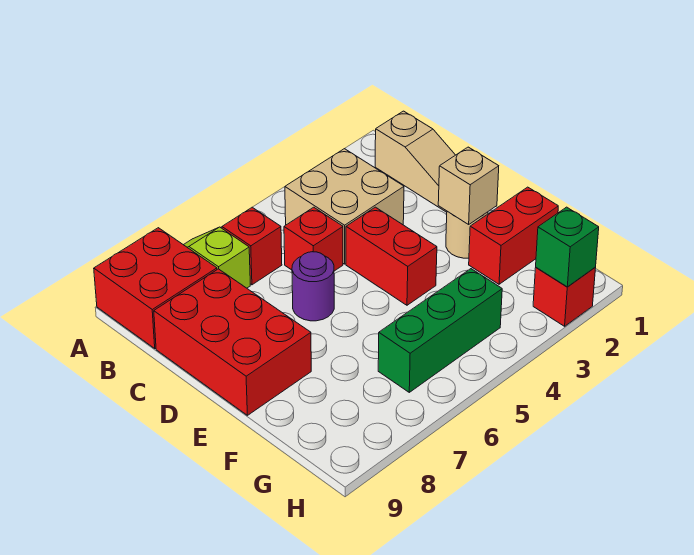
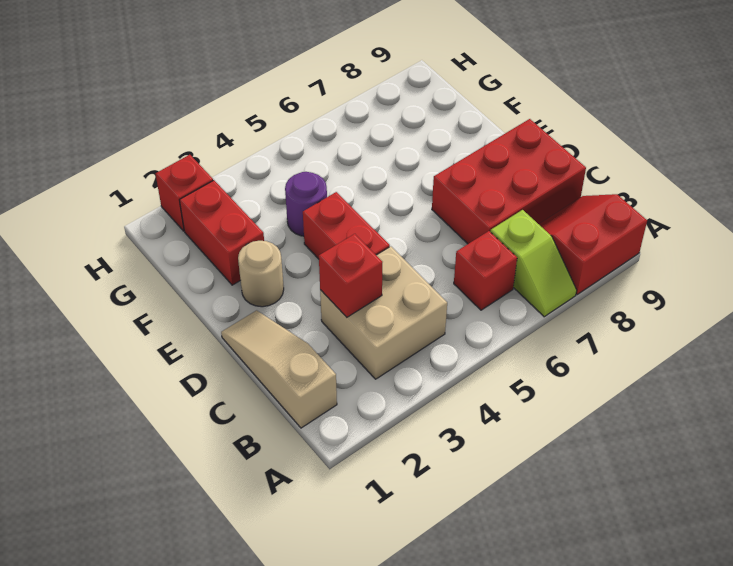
red brick A8:B9 level 1 -> red slope A8:B9 level 1 top A
red brick C5 level 1 -> red brick C3 level 2
red brick C8:E9 level 1 -> red brick C7:D9 level 1
purple round brick D6 level 1 -> purple round brick F4 level 1
tan brick E2 level 2 -> none
red brick F1:F2 level 1 -> red brick F2:G2 level 1
green brick G4:G6 level 1 -> none
green brick H2 level 2 -> none

